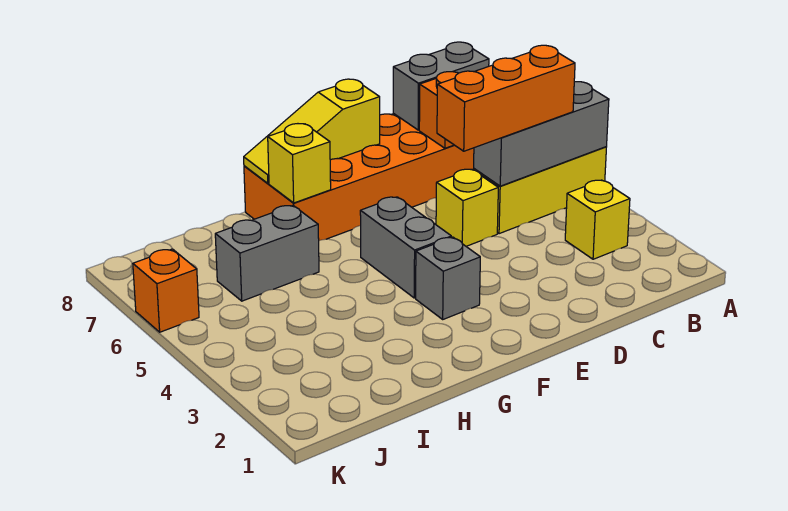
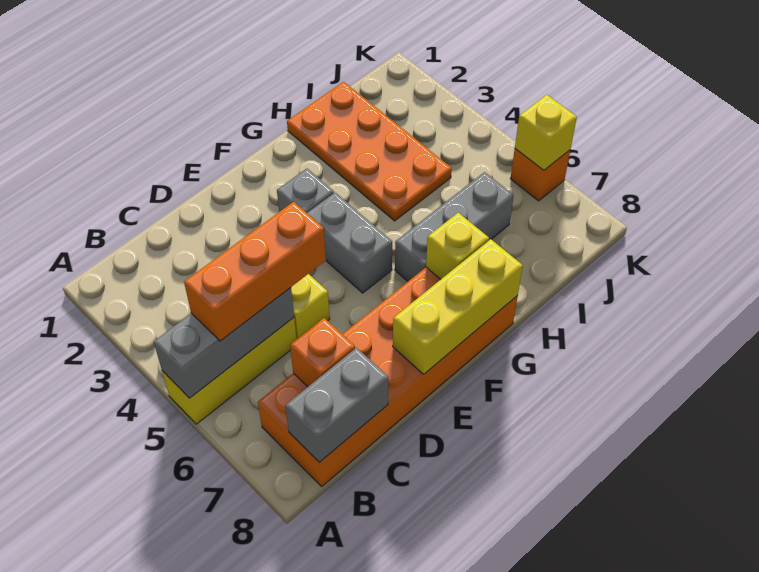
yellow brick B3 level 1 -> yellow brick K6 level 2
yellow slope E8:G8 level 2 top E -> yellow brick E8:G8 level 2
none -> orange plate H1:I4 level 1
grey brick H6:I6 level 1 -> grey brick G6:I6 level 1

